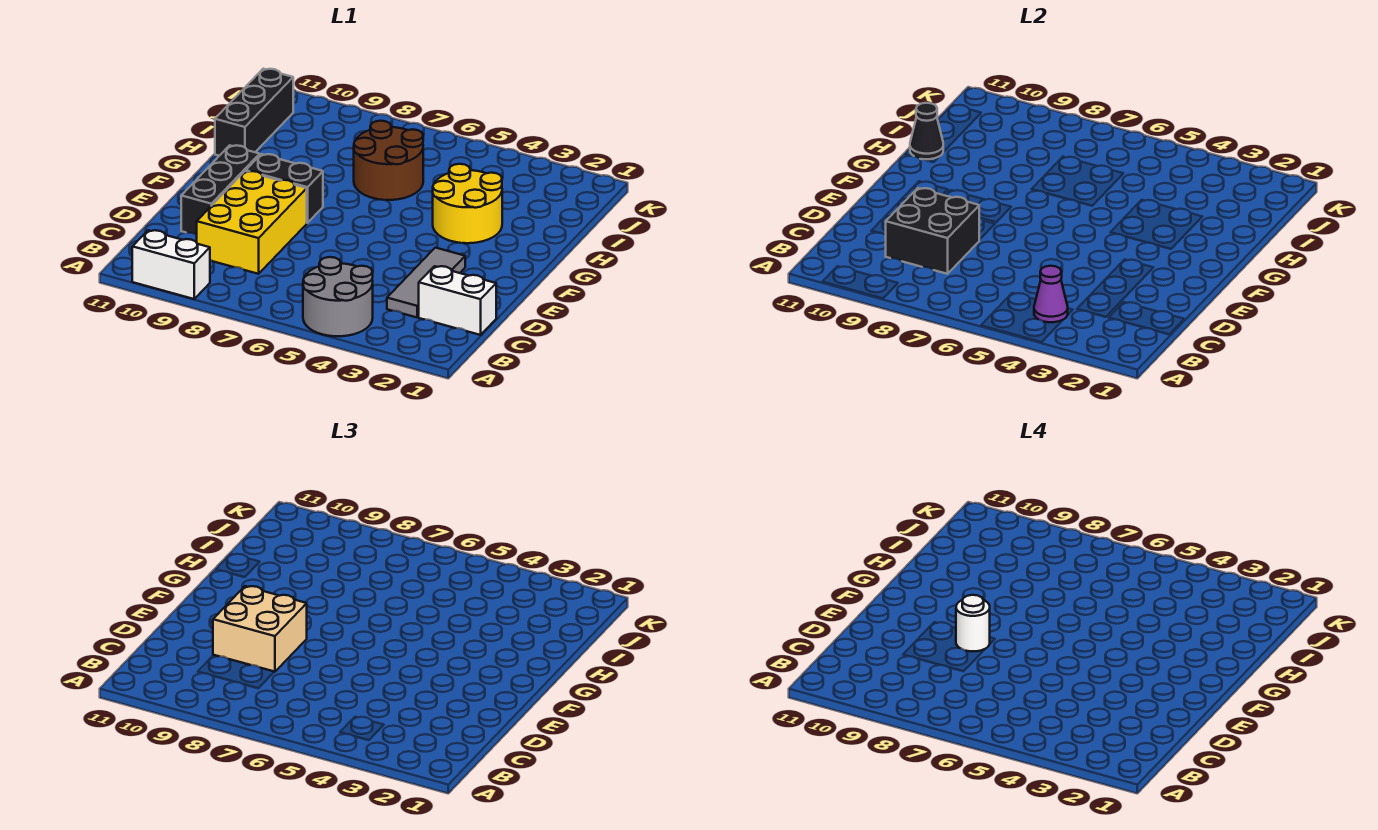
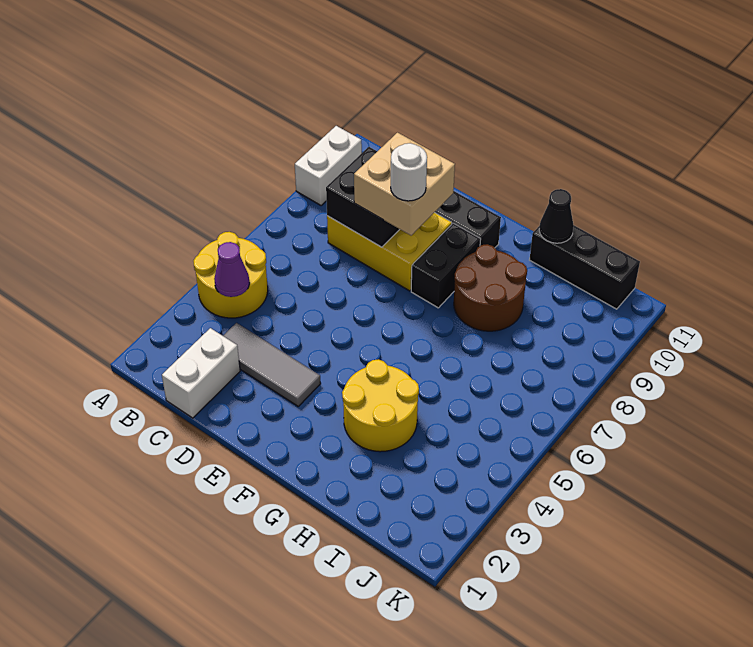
grey round brick A4:B5 level 1 -> yellow round brick A4:B5 level 1
brown round brick H6:I7 level 1 -> brown round brick G8:H9 level 1

